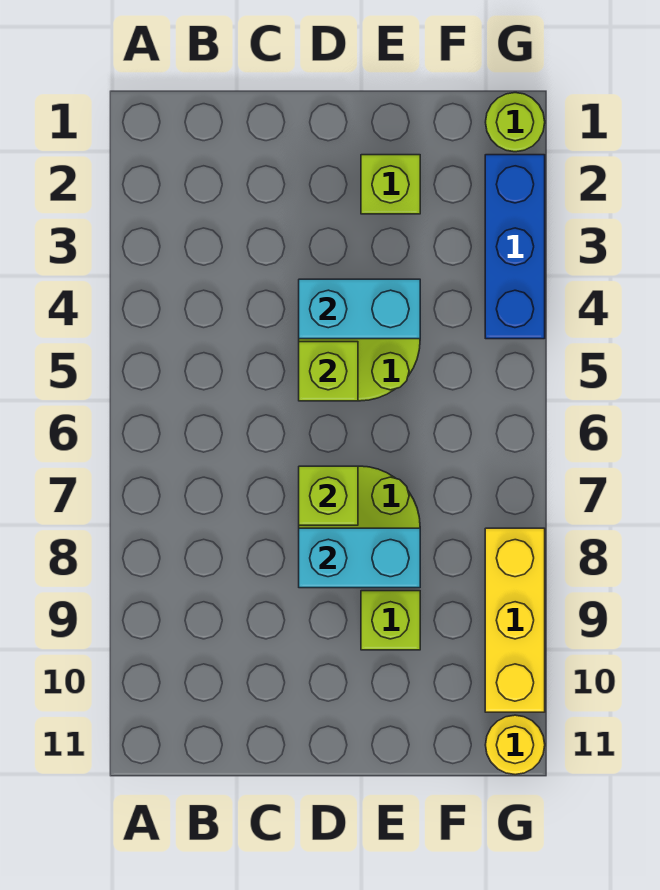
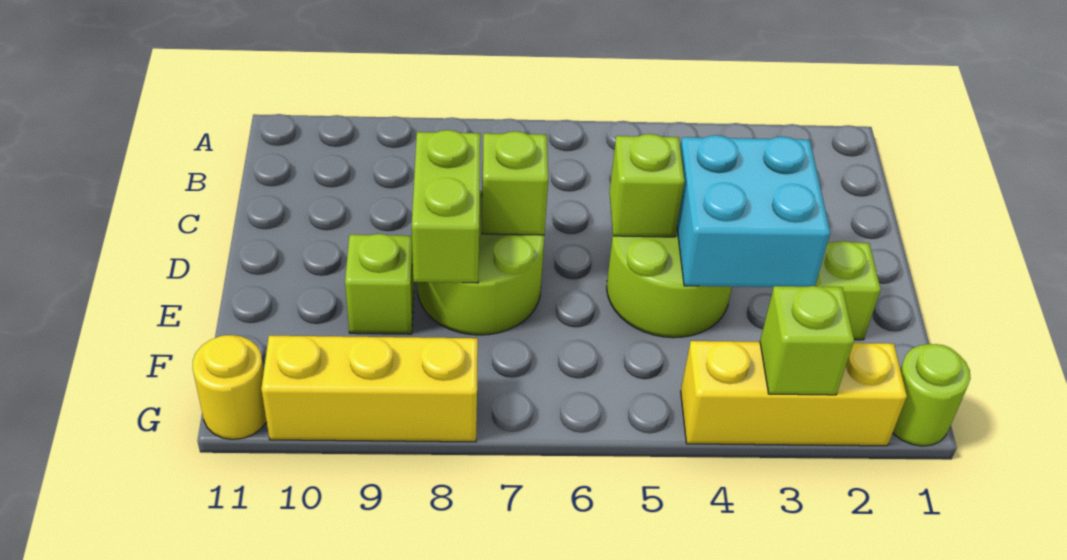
cyan brick D4:E4 level 2 -> cyan brick D3:E4 level 2
cyan brick D8:E8 level 2 -> lime brick D8:E8 level 2
blue brick G2:G4 level 1 -> yellow brick G2:G4 level 1
none -> lime brick G3 level 2

